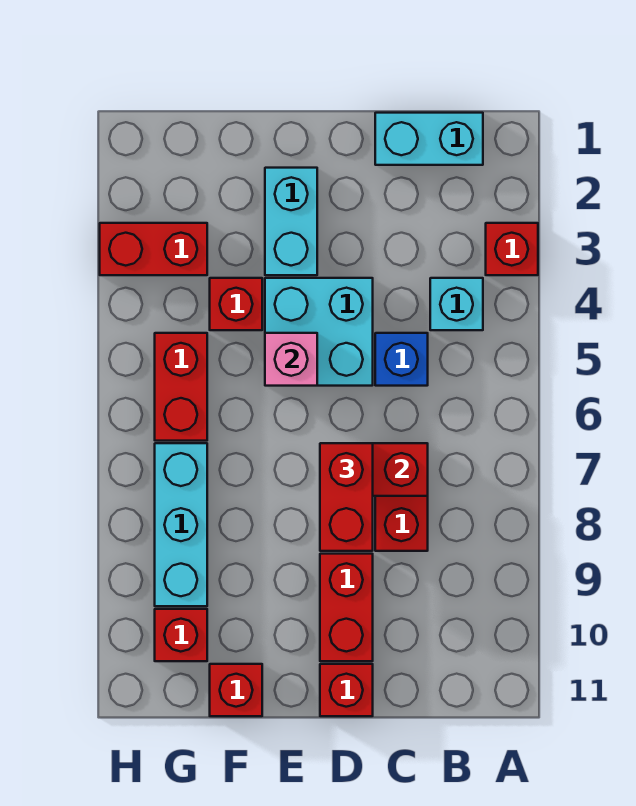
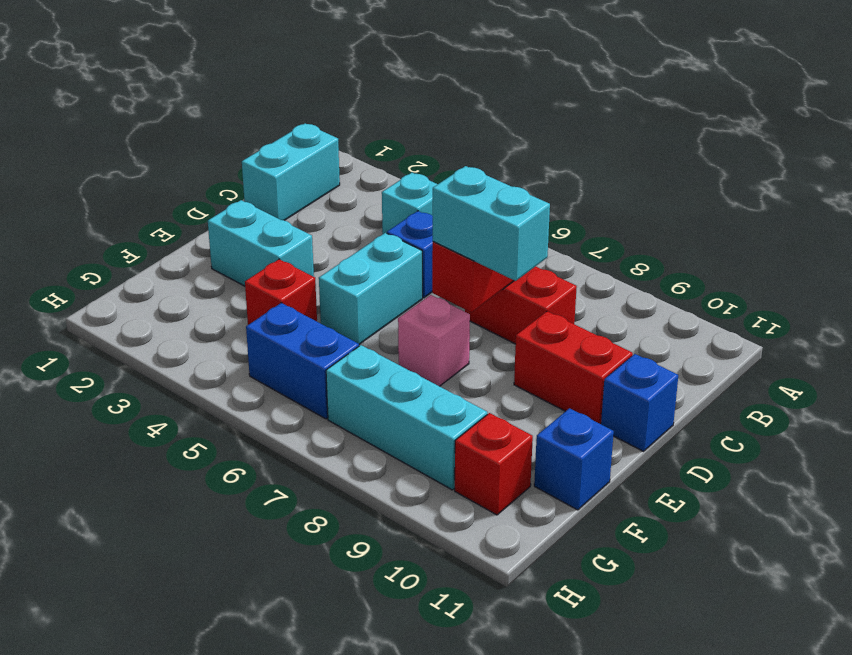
red brick A3 level 1 -> none
cyan brick D4:E5 level 1 -> cyan brick D5:E5 level 1
red brick D7:D8 level 3 -> cyan brick D7:D8 level 3
red brick D11 level 1 -> blue brick D11 level 1
pink brick E5 level 2 -> pink brick E7 level 1
red brick F11 level 1 -> blue brick F11 level 1
red brick G3:H3 level 1 -> none
red brick G5:G6 level 1 -> blue brick G5:G6 level 1

